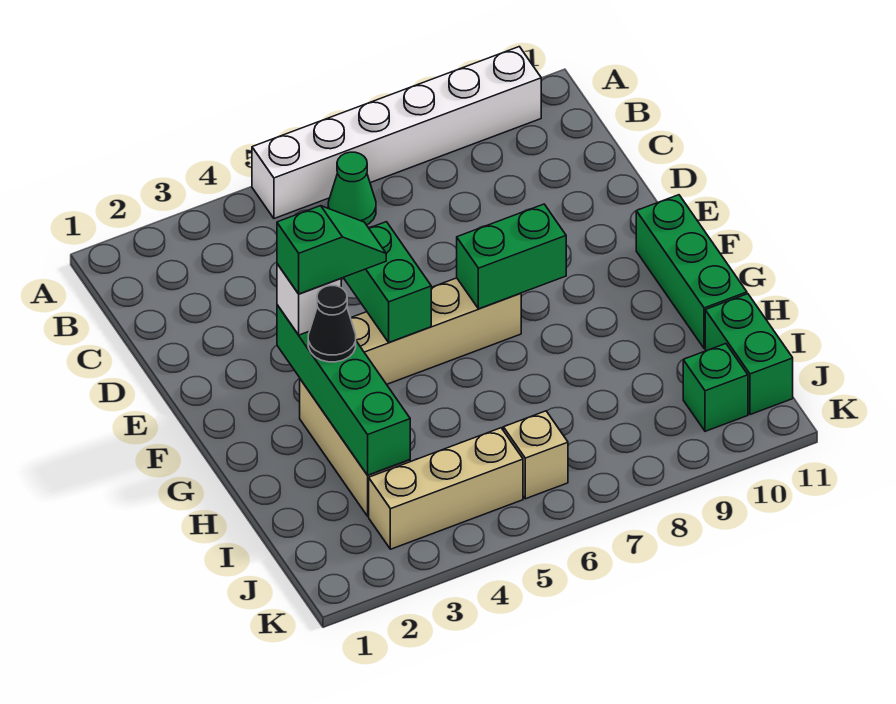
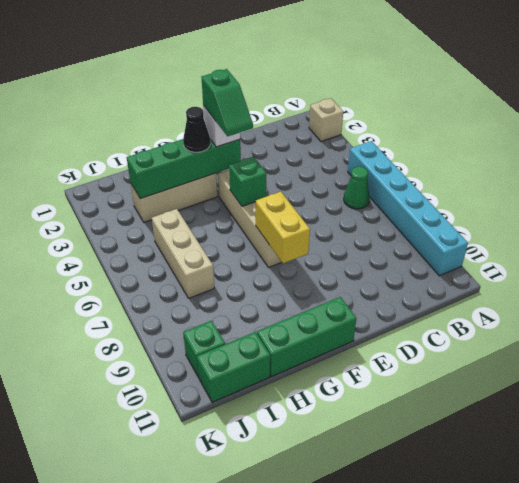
white brick A5:A10 level 1 -> cyan brick A5:A10 level 1
green brick E5:F5 level 2 -> green brick F5 level 2
green brick F7:F8 level 2 -> yellow brick F7:F8 level 2
tan brick J3:J5 level 1 -> tan brick I5:I7 level 1
tan brick J6 level 1 -> tan brick A2 level 1

